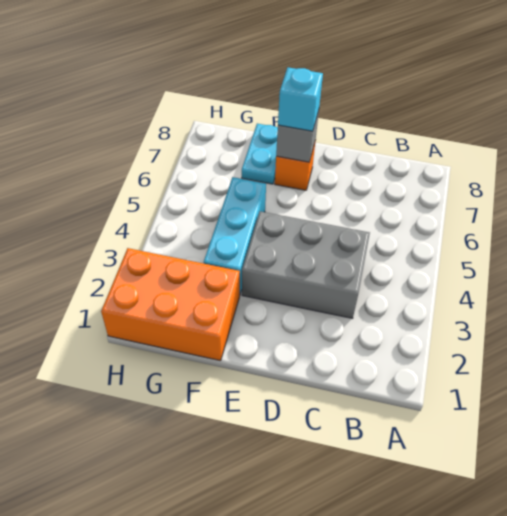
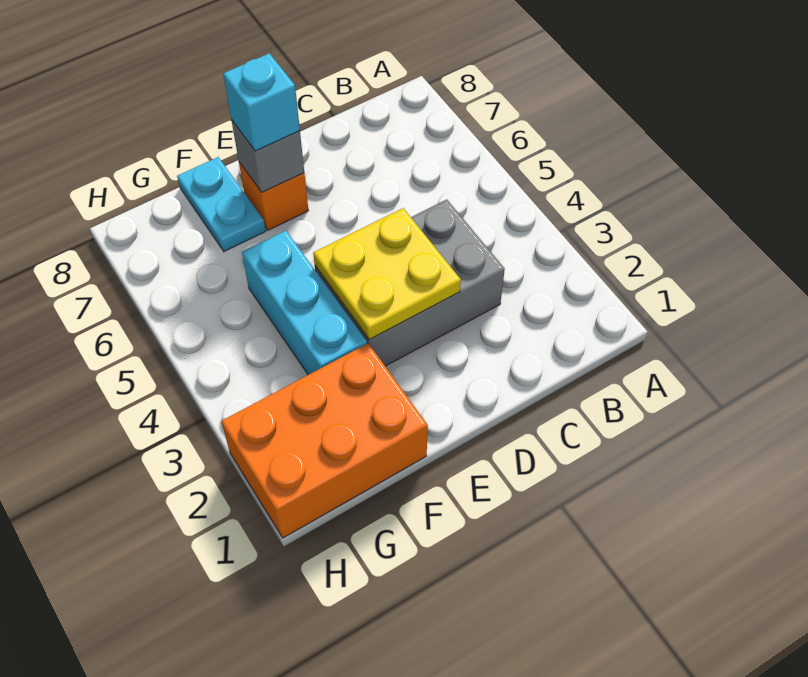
none -> yellow plate D3:E4 level 2

